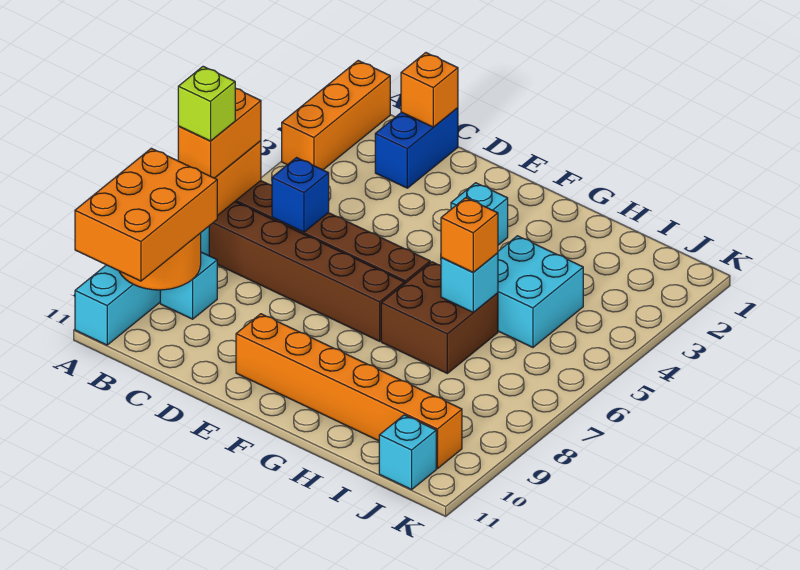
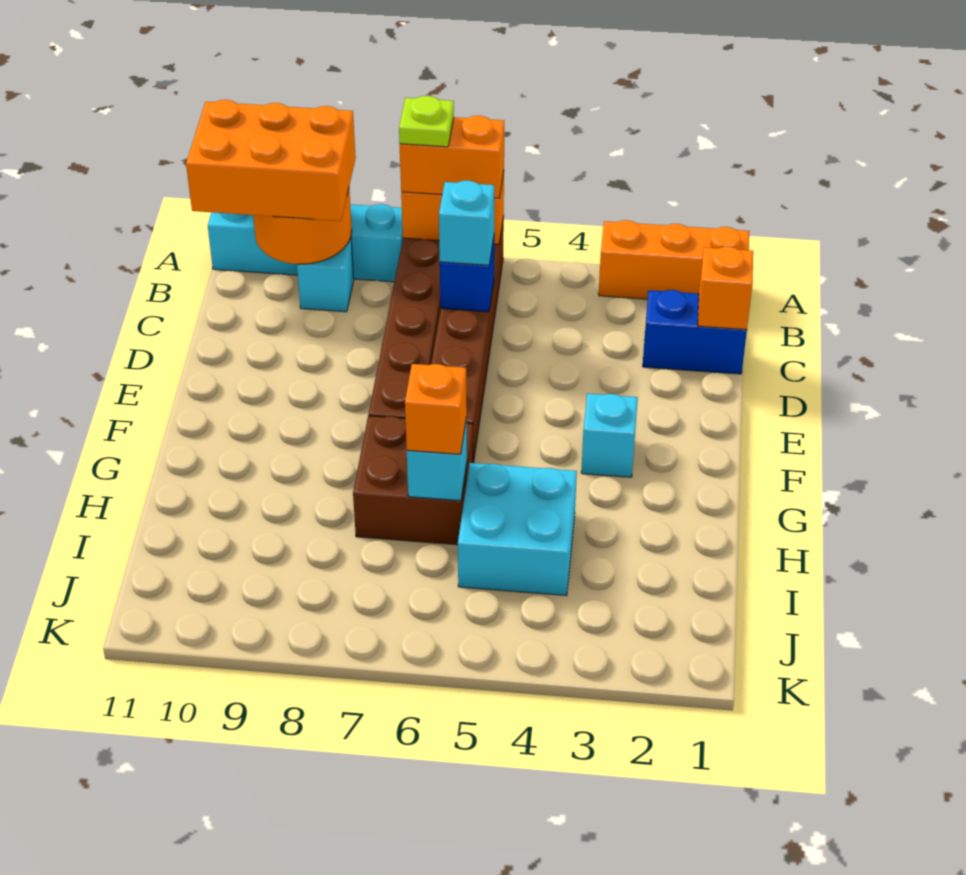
lime brick A7 level 4 -> lime plate A7 level 4
orange brick E10:J10 level 1 -> none
cyan brick J11 level 1 -> cyan brick C6 level 3

